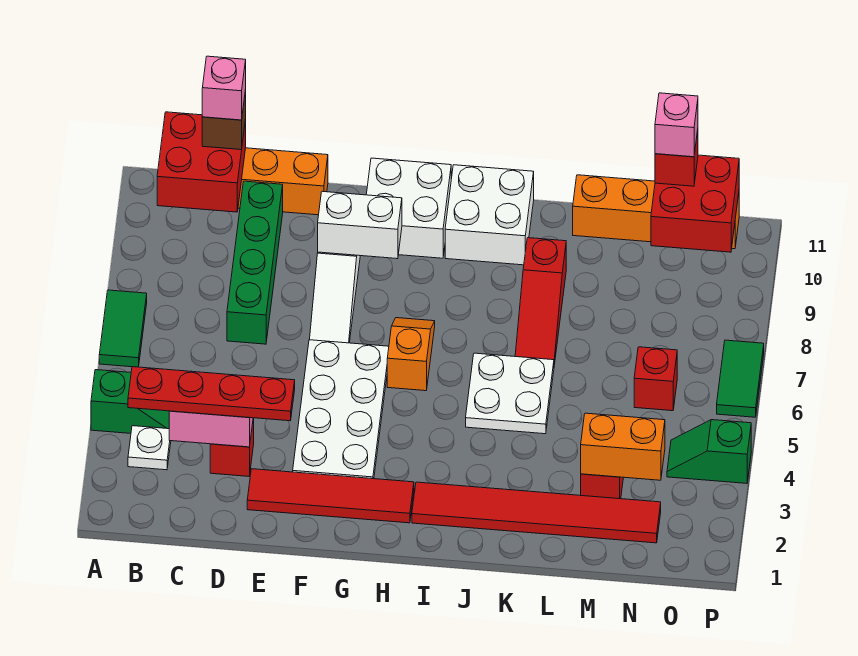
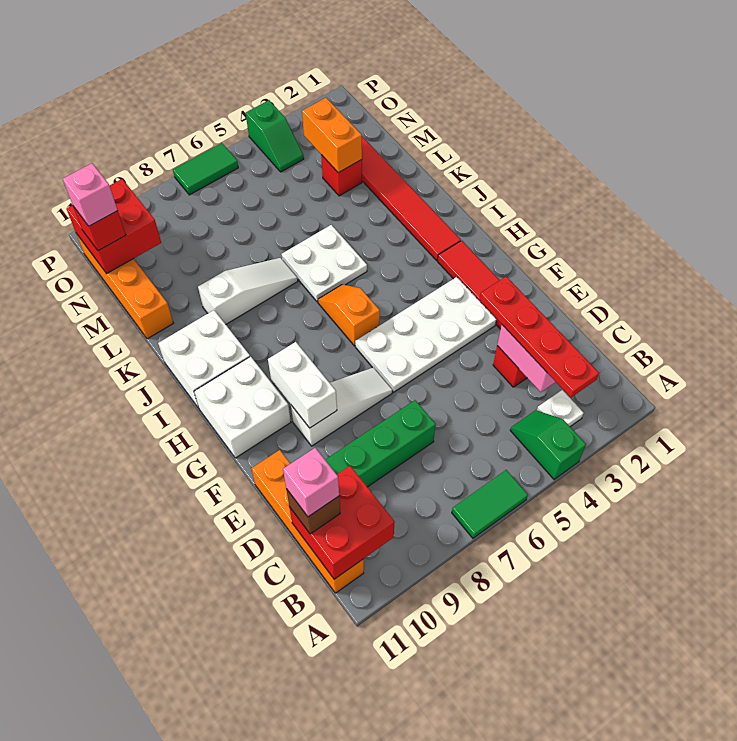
orange slope H6:H7 level 1 top 6 -> orange slope H6:I6 level 1 top H
red slope K7:K9 level 1 top 9 -> white slope K7:K9 level 1 top 9
red brick N6 level 1 -> none

